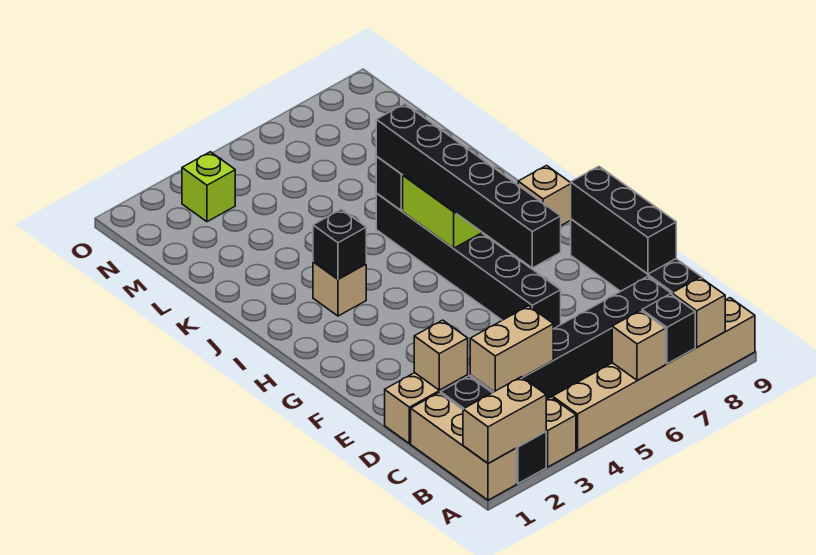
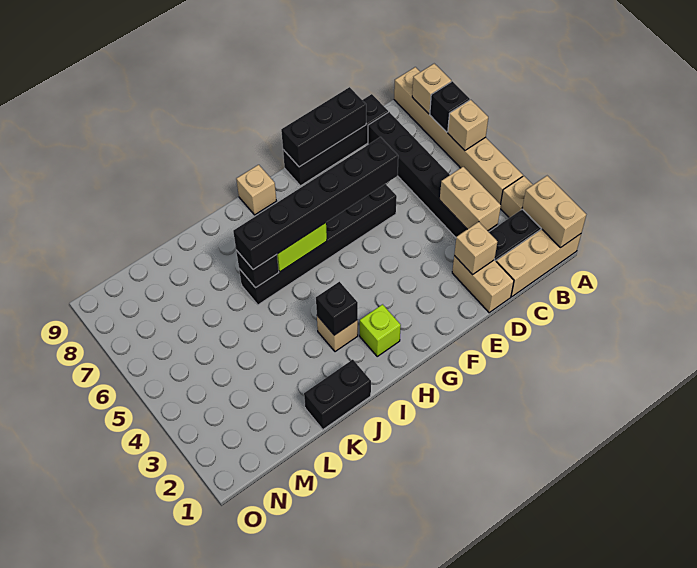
none -> black brick J1:K1 level 1
lime brick N3 level 1 -> lime brick H2 level 1

